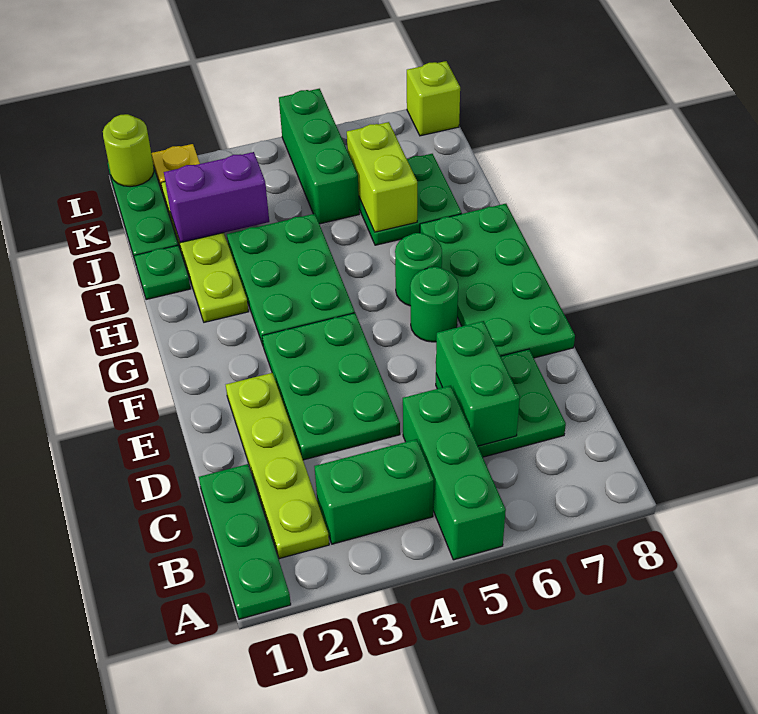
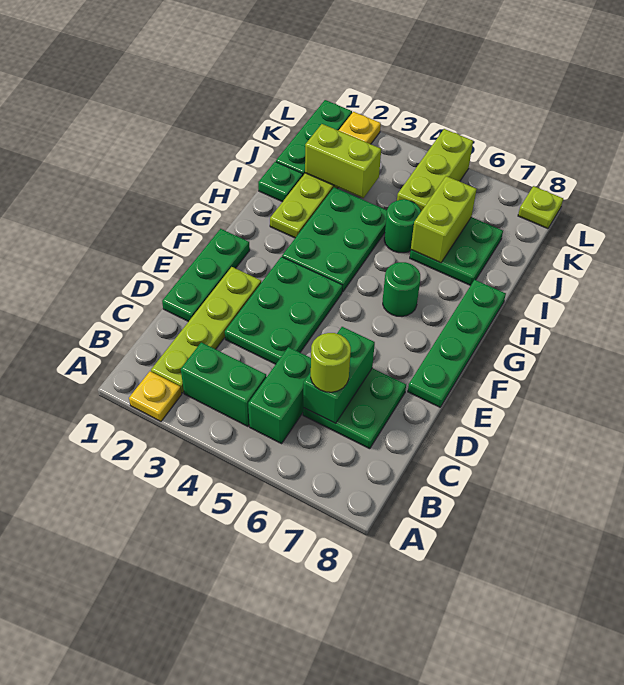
green plate A1:C1 level 1 -> green plate D1:F1 level 1
none -> yellow plate A2 level 1
green brick A5:C5 level 1 -> green brick B5:C5 level 1
green plate E7:H8 level 1 -> green plate E8:H8 level 1
green round brick F6 level 1 -> green round brick I5 level 1
purple brick J2:J3 level 2 -> lime brick J2:J3 level 2
green brick J5:L5 level 1 -> lime brick J5:L5 level 1
lime round brick L1 level 2 -> lime round brick C6 level 3
lime brick L8 level 1 -> lime plate L8 level 1

